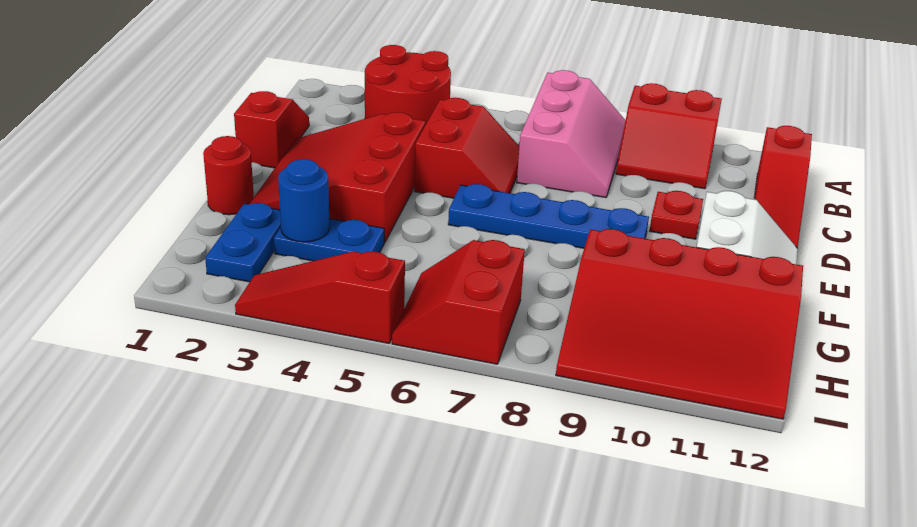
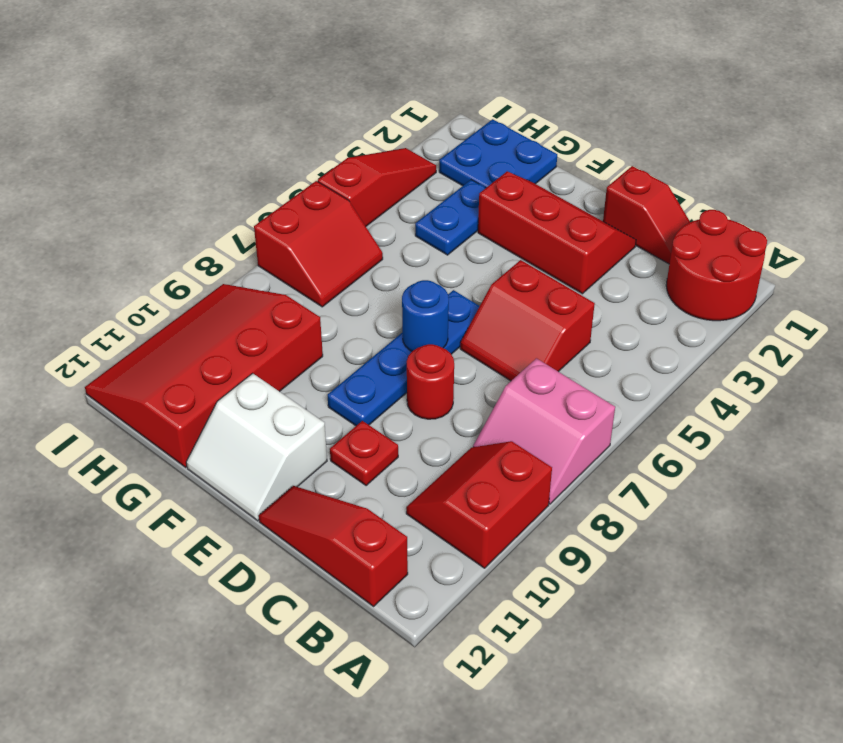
red round brick A3:B4 level 1 -> red round brick A1:B2 level 1
pink slope A7:C8 level 1 top 7 -> pink slope A7:B8 level 1 top 7
red slope D2:F4 level 1 top 4 -> red slope D2:F3 level 1 top 3
red round brick F1 level 1 -> red round brick D8 level 1
blue plate G2:H2 level 1 -> blue plate G1:H2 level 1
blue round brick G3 level 2 -> blue round brick E7 level 2
red slope H6:I7 level 1 top 7 -> red slope H6:I7 level 1 top I

